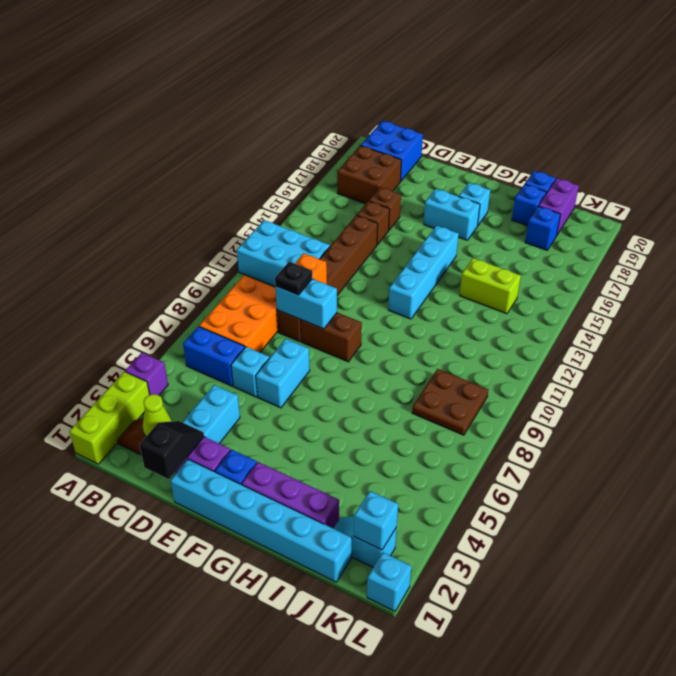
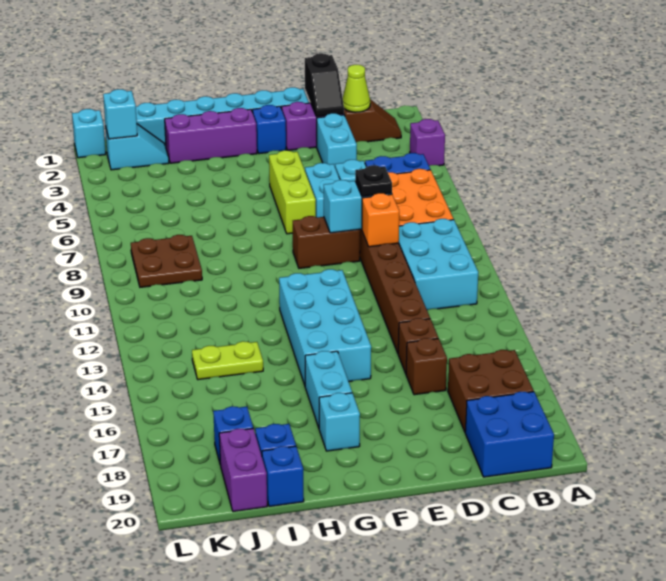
lime brick A1:A3 level 1 -> lime brick F5:F7 level 1
cyan brick A11:C12 level 1 -> cyan brick B10:C12 level 1
cyan brick F17:G17 level 1 -> cyan brick G16:G17 level 1
cyan brick G12:G15 level 1 -> cyan brick F12:G15 level 1
lime brick I14:J14 level 1 -> lime plate I14:J14 level 1

